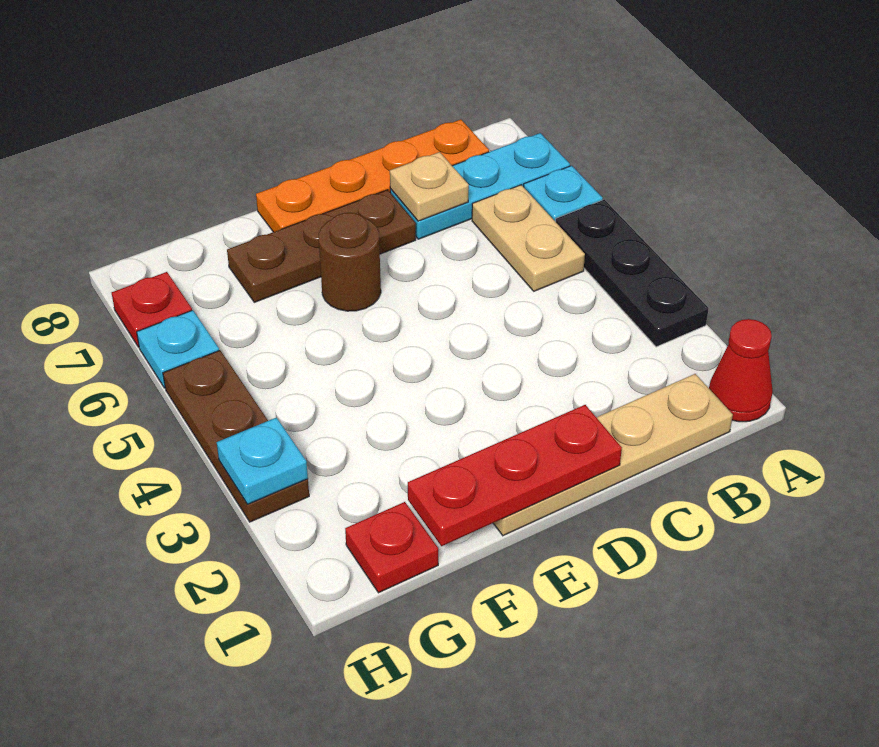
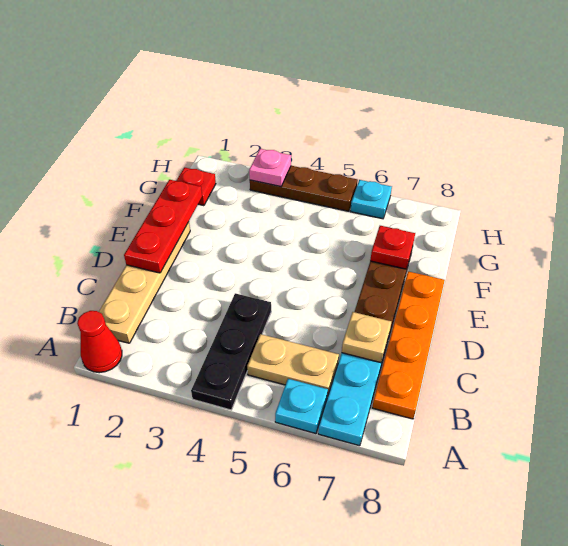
black plate A3:A5 level 1 -> black plate A4:C4 level 1
brown round brick E6 level 1 -> none
cyan plate H3 level 2 -> pink plate H3 level 2
red plate H7 level 1 -> red plate F7 level 2

